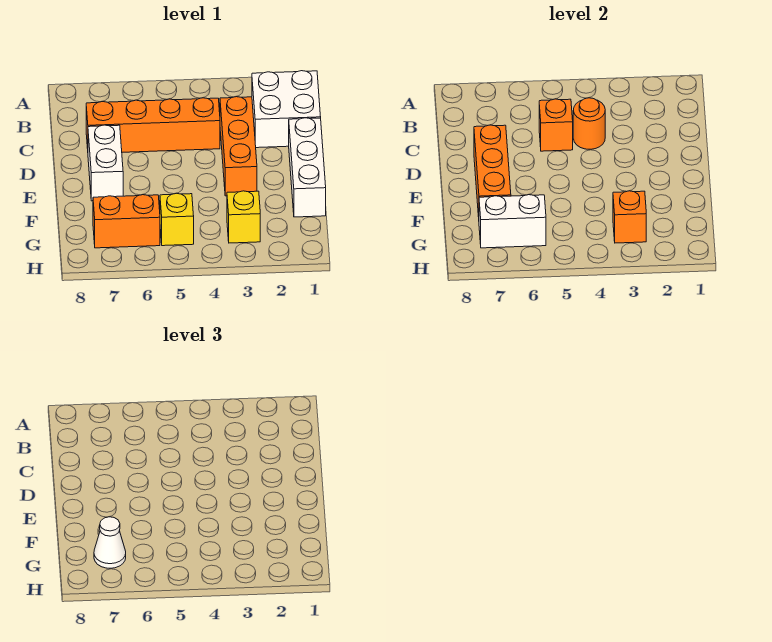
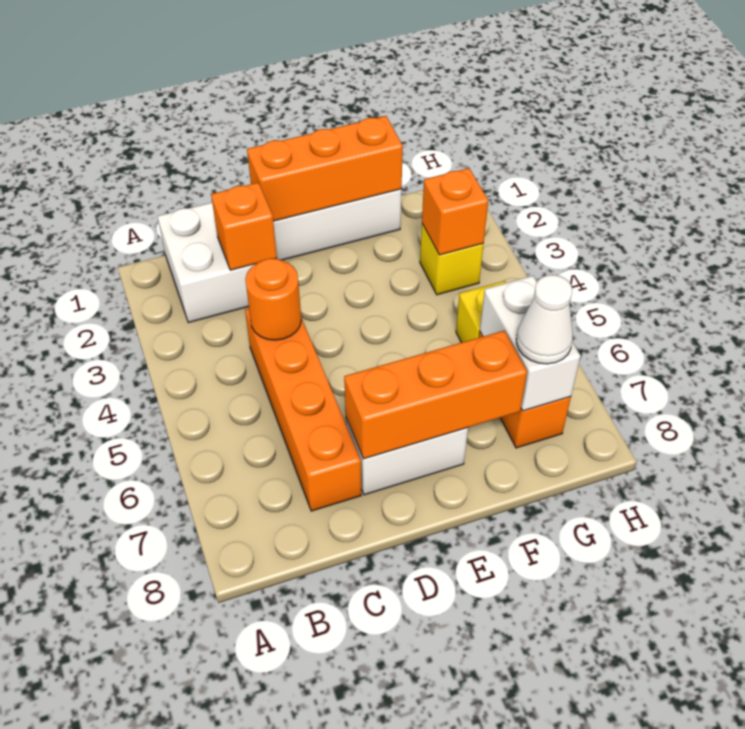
orange brick C3:E3 level 1 -> orange brick D1:F1 level 2
orange brick C5 level 2 -> orange brick C2 level 2

